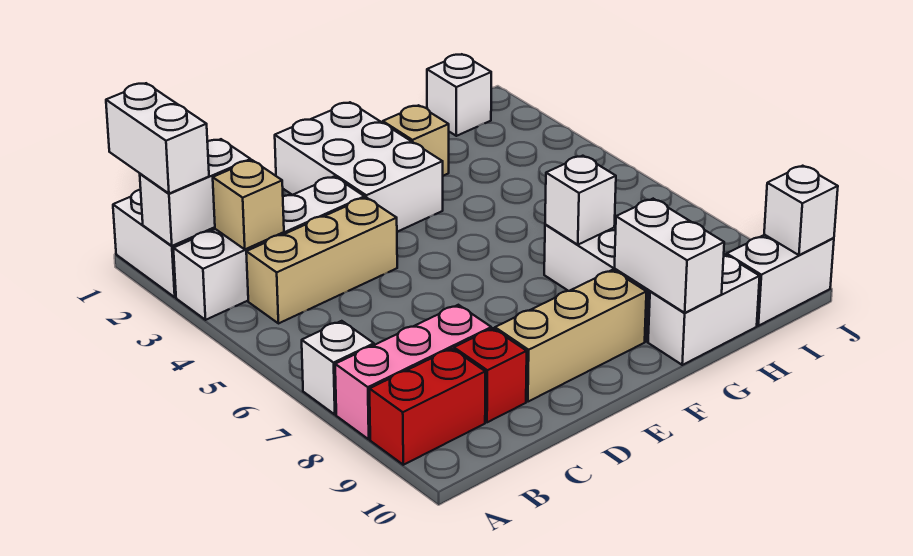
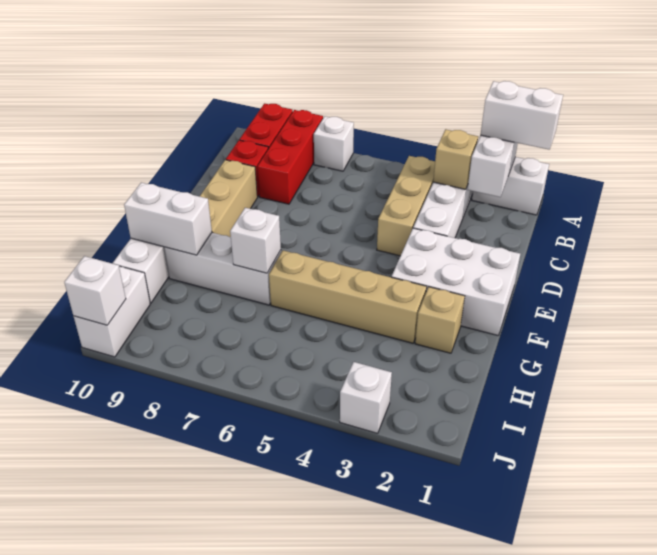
pink brick A8:C8 level 1 -> red brick A8:C8 level 1
none -> tan brick G3:G6 level 1
white brick I1 level 1 -> white brick J3 level 1

